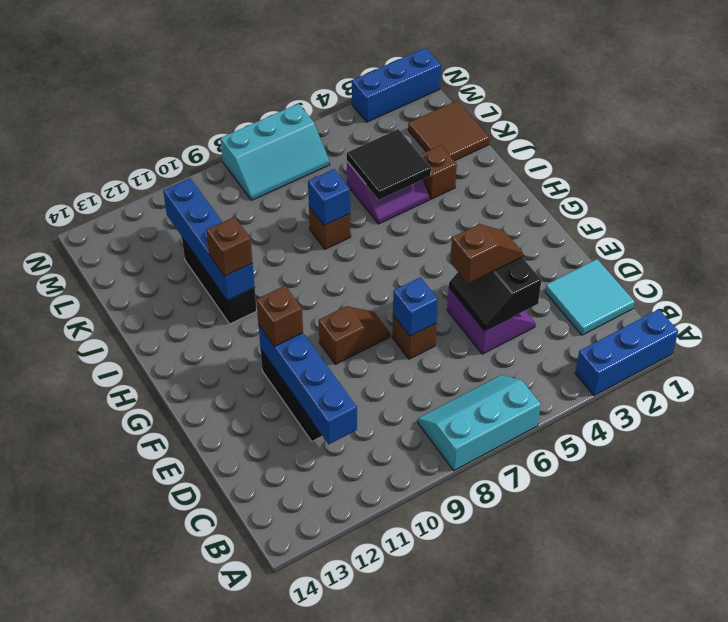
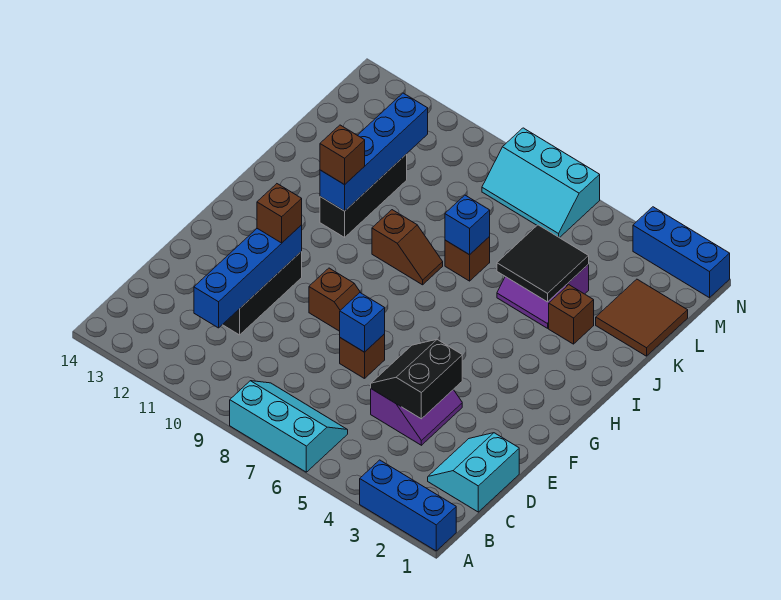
cyan tile C1:D2 level 1 -> cyan slope C1:D2 level 1 top 1
brown slope E4:E5 level 3 top 5 -> brown slope I8:I9 level 1 top 9

